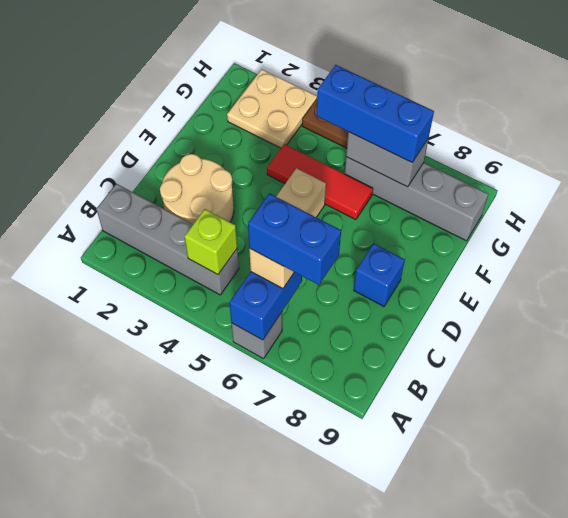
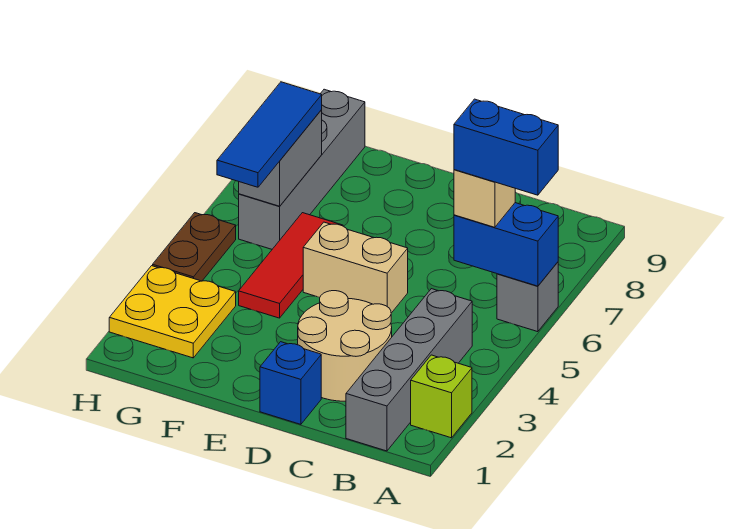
lime brick B4 level 2 -> lime brick A2 level 1
blue brick B6:B7 level 4 -> blue brick A6:B6 level 4
blue brick D8 level 1 -> blue brick D1 level 1
tan plate G2:H3 level 1 -> yellow plate G2:H3 level 1
blue brick G5:G7 level 3 -> blue tile G5:G7 level 3

